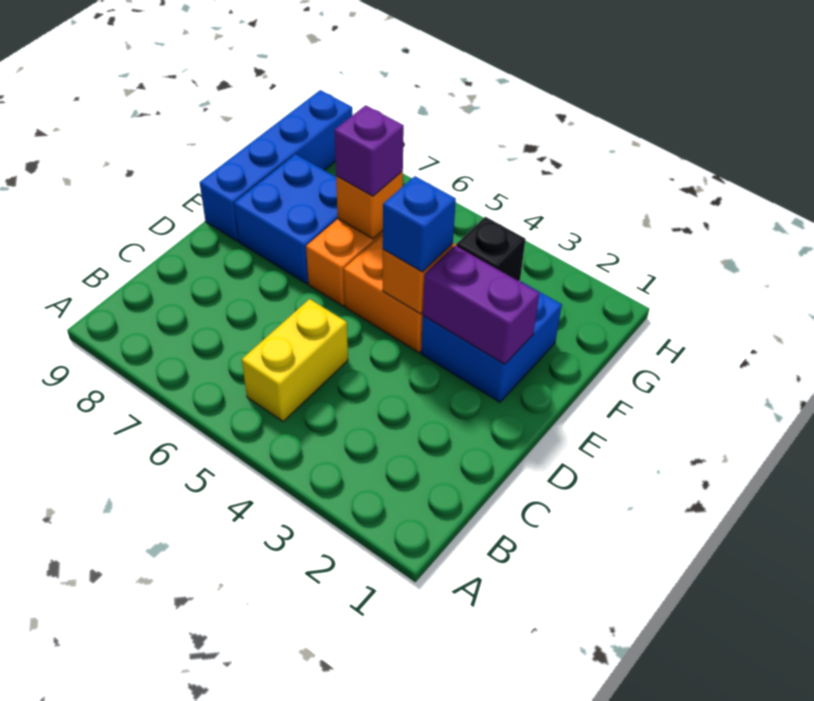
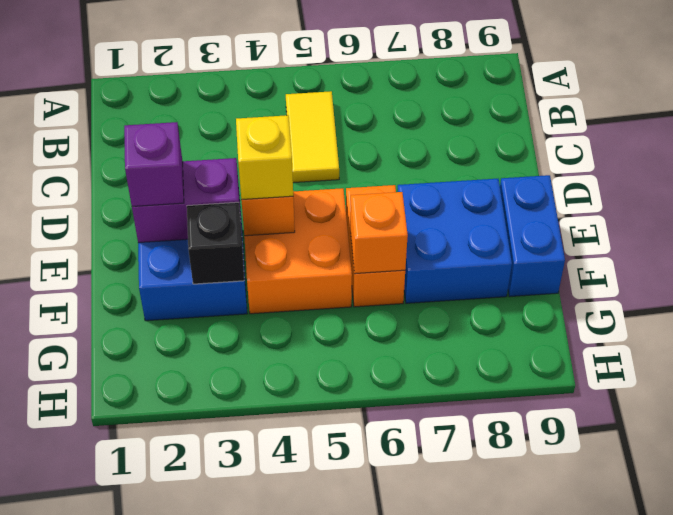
yellow brick B5:C5 level 1 -> yellow tile B5:C5 level 1
blue brick E4 level 3 -> yellow brick E4 level 3
blue brick E9:H9 level 1 -> blue brick E9:F9 level 1
purple brick F6 level 3 -> purple brick E2 level 3

